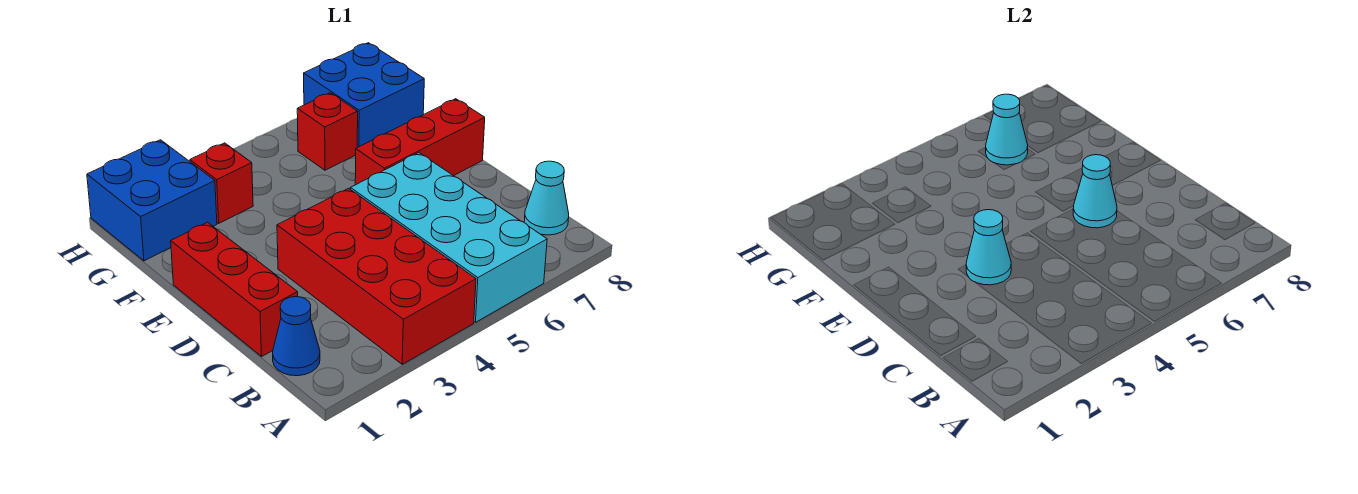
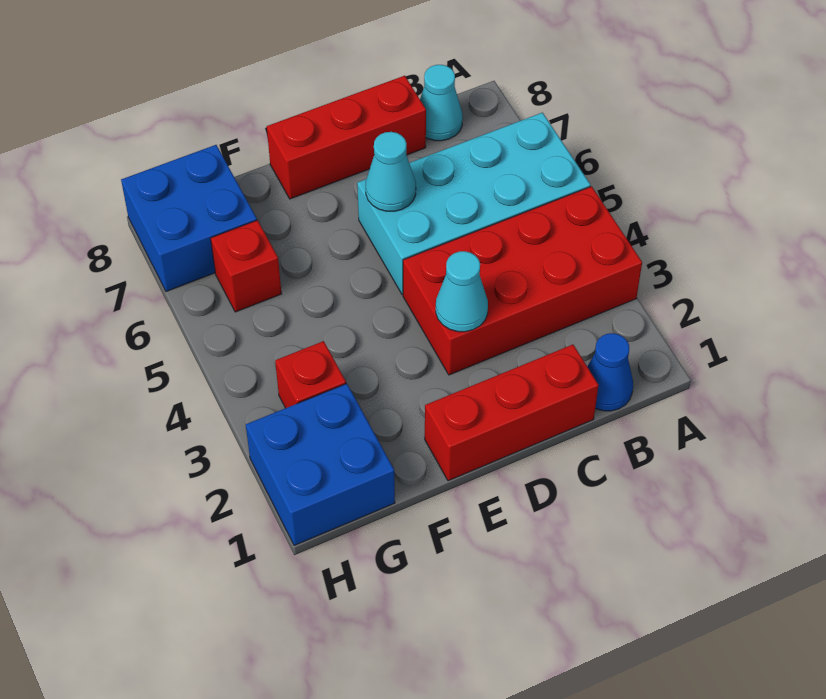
red brick E6:E8 level 1 -> red brick C8:E8 level 1
cyan cone G6 level 2 -> none

